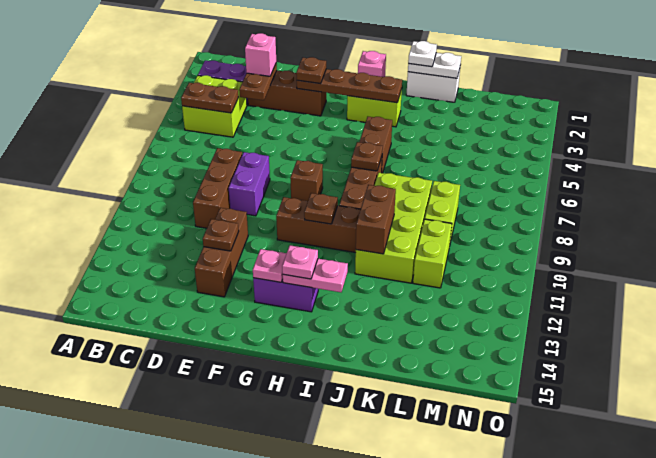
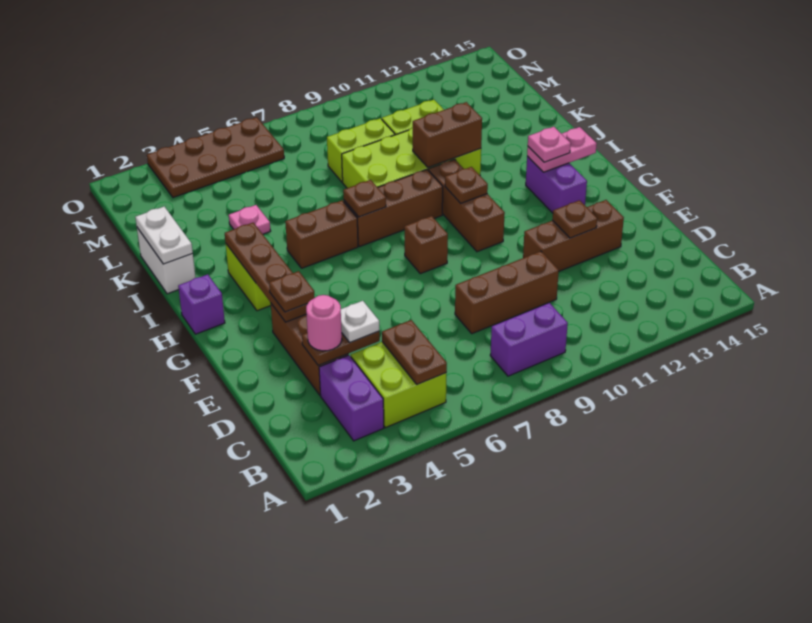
pink brick D3 level 3 -> pink round brick D3 level 3
purple brick E8:E9 level 1 -> purple brick B8:B9 level 1
pink plate G13 level 2 -> pink plate K4 level 1
pink brick H1 level 1 -> purple brick H1 level 1
pink plate H13:I13 level 2 -> pink plate H13:H14 level 2
white plate J1 level 3 -> white plate D4 level 3
none -> brown plate N3:O6 level 1

